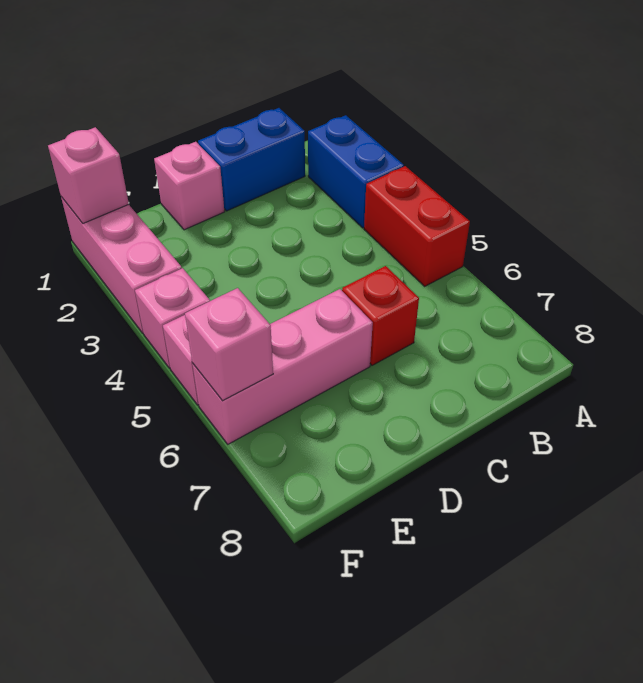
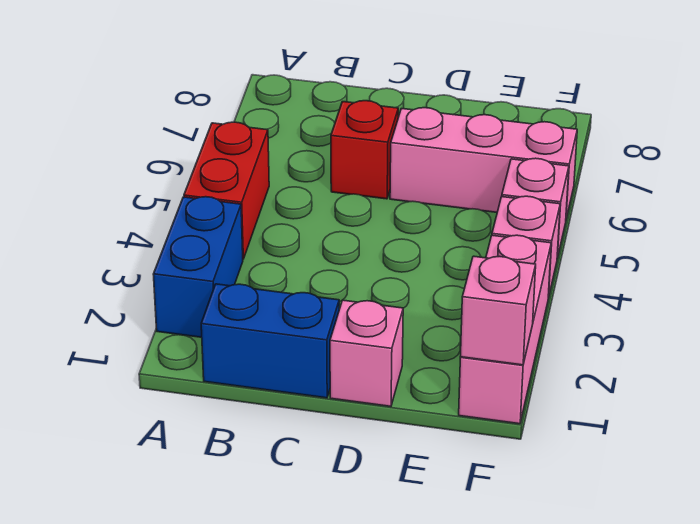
pink brick F6 level 2 -> none

